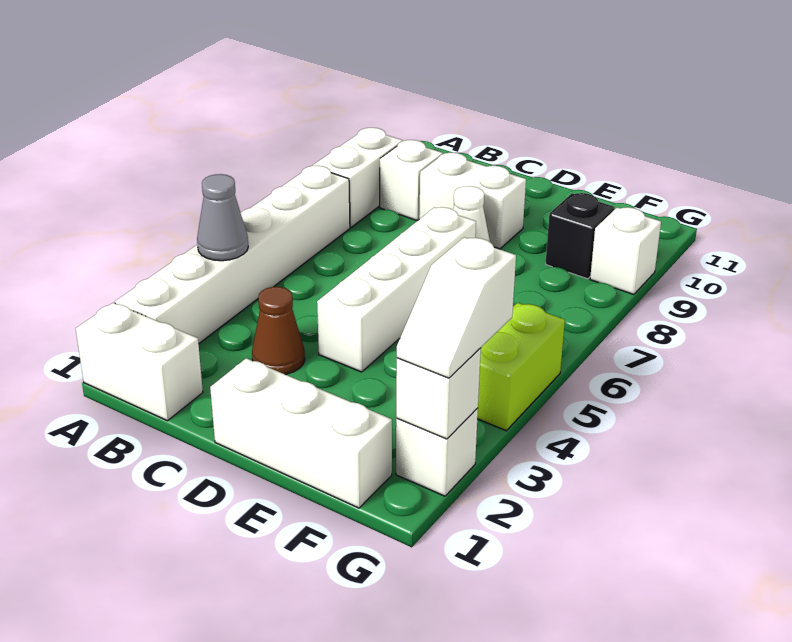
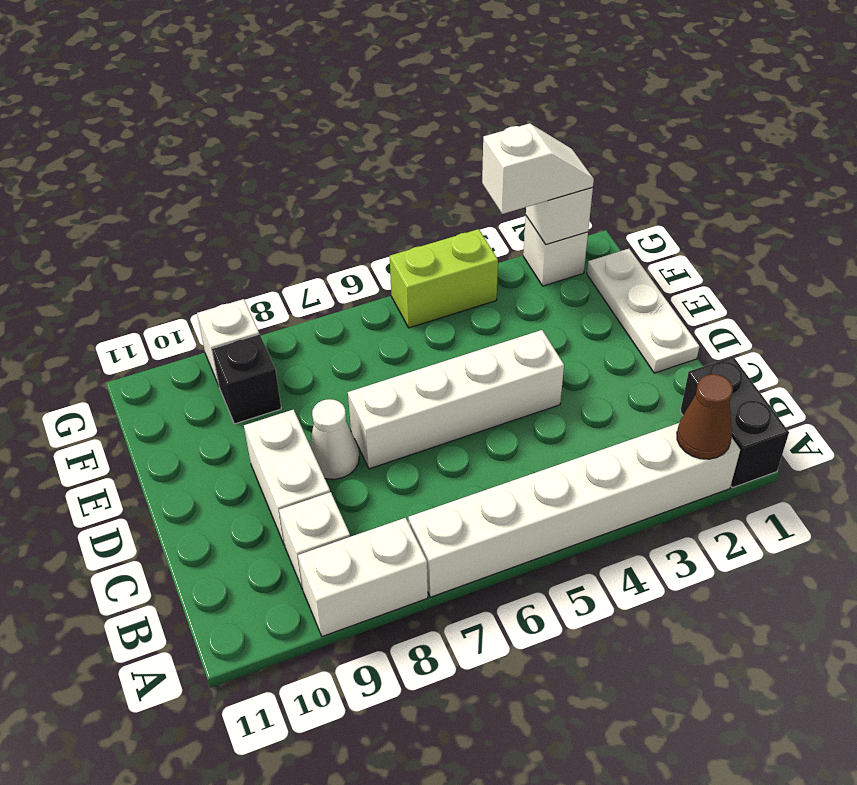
white brick A1:B1 level 1 -> black brick A1:B1 level 1
grey cone A4 level 2 -> none
brown cone C3 level 1 -> brown cone A2 level 2
white brick D1:F1 level 1 -> white plate D1:F1 level 1

